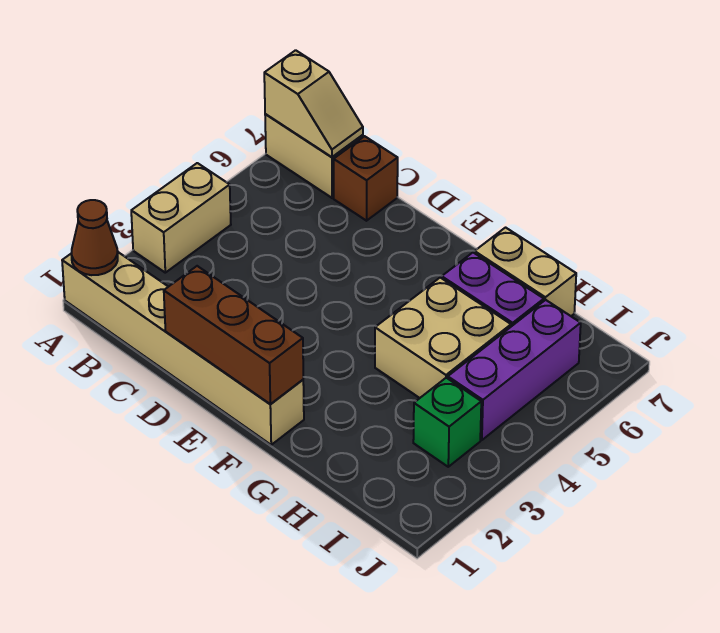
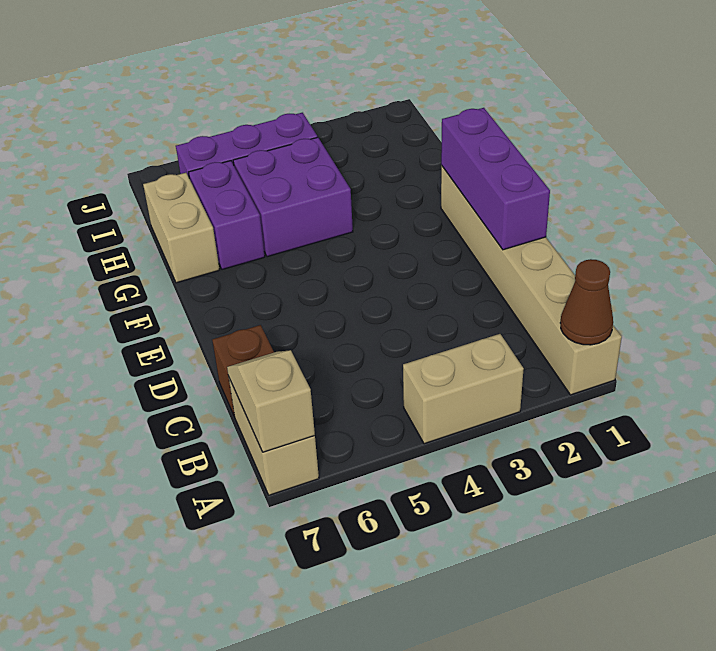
brown brick D1:F1 level 2 -> purple brick D1:F1 level 2
tan brick G4:H5 level 1 -> purple brick G4:H5 level 1
green brick I3 level 1 -> none

